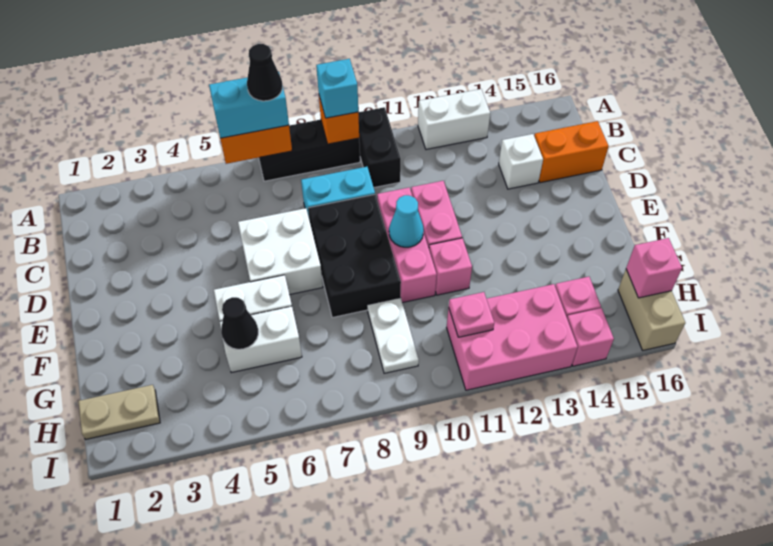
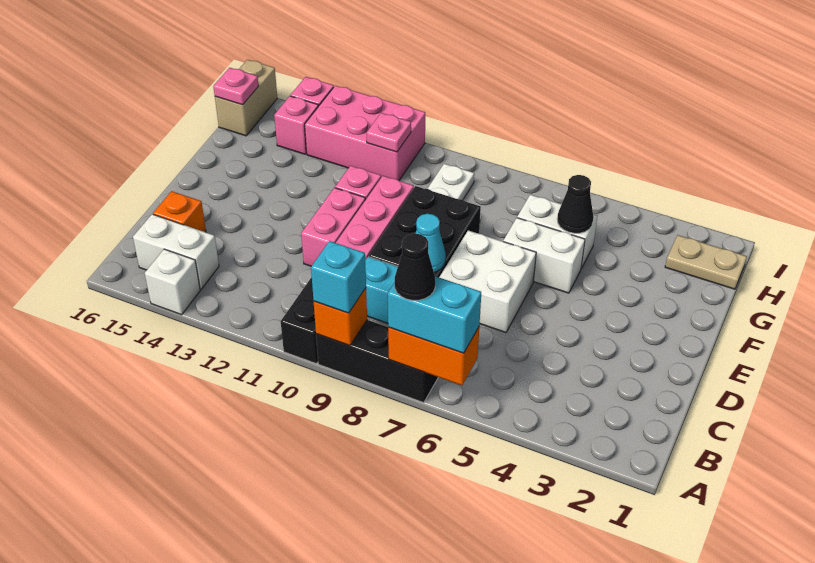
white brick A12:A13 level 1 -> white brick B14:B15 level 1
white brick C14 level 1 -> white brick A14 level 1
orange brick C15:C16 level 1 -> orange brick C15 level 1
cyan cone E10 level 2 -> cyan cone D8 level 2
pink brick H16 level 2 -> pink plate H16 level 2

